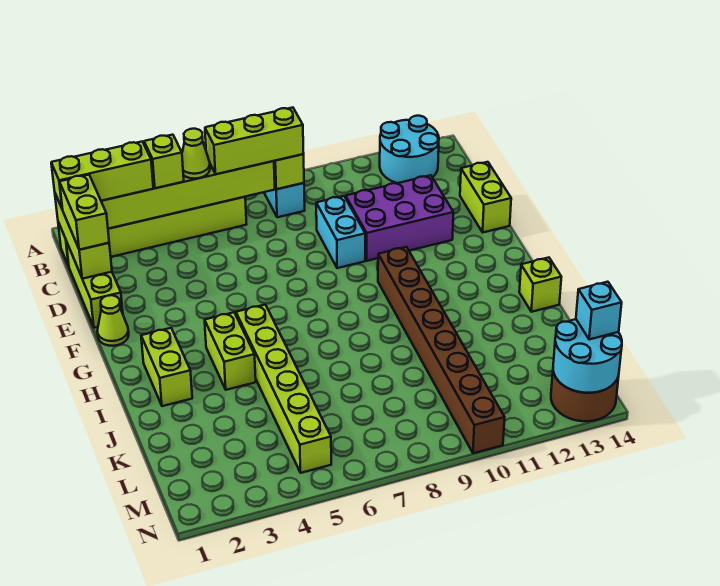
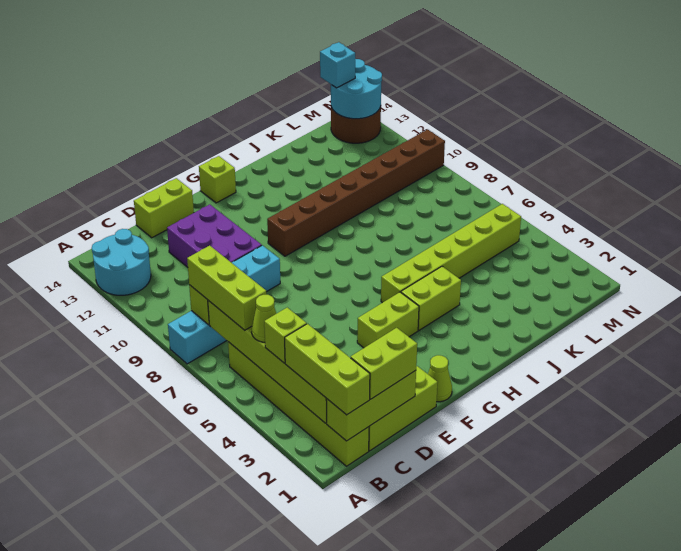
lime brick H2:I2 level 1 -> lime brick F4:G4 level 1
lime brick I14 level 1 -> lime brick G14 level 1

